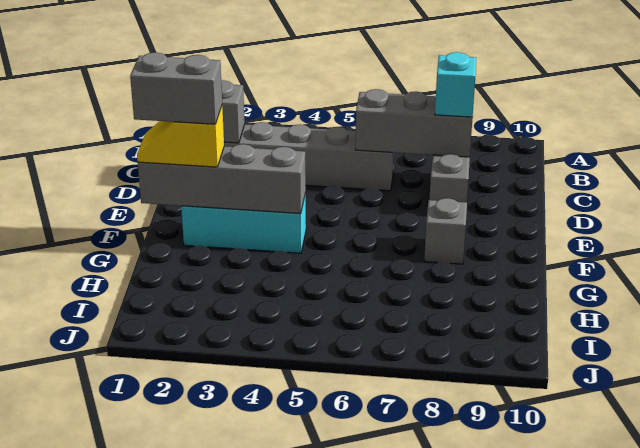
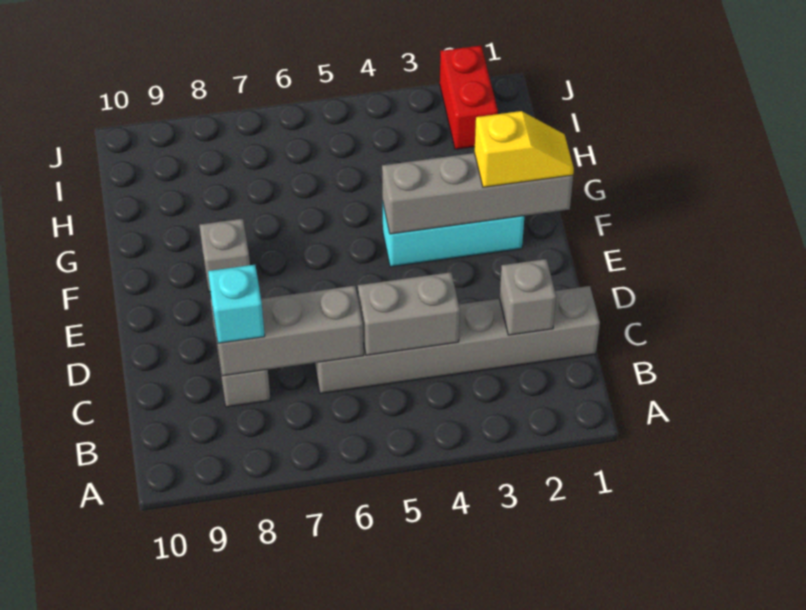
grey brick F1:F2 level 4 -> grey brick C4:C5 level 2
none -> red brick I2:J2 level 1

